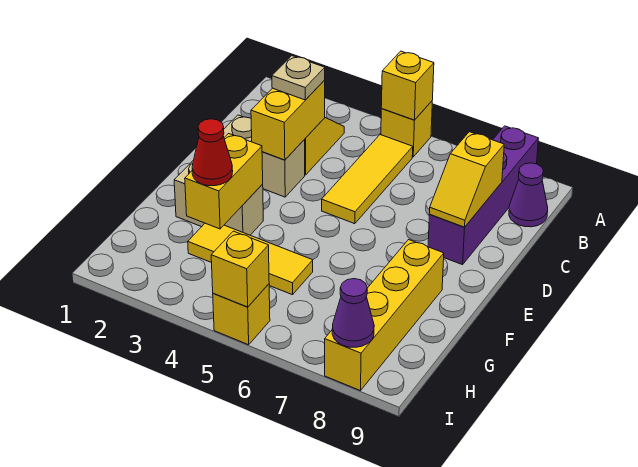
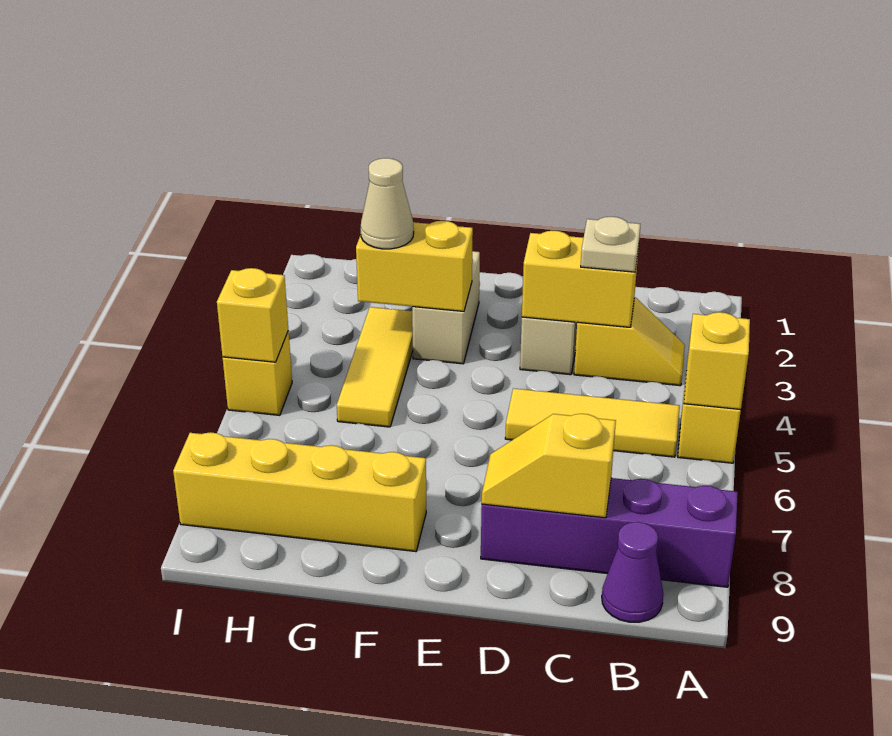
red cone G3 level 3 -> tan cone G3 level 3
purple cone I8 level 2 -> none

